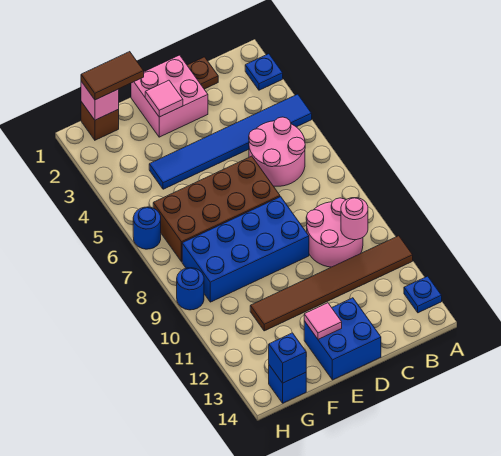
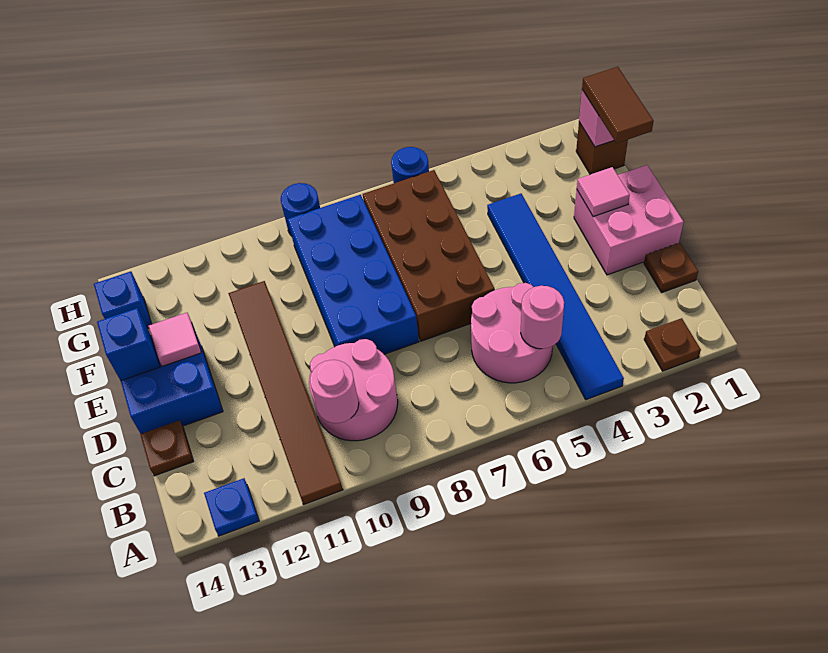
blue plate A2 level 1 -> brown plate A2 level 1
none -> pink round brick B5 level 2
none -> brown plate C14 level 1
blue brick G14 level 2 -> blue brick E14 level 2

